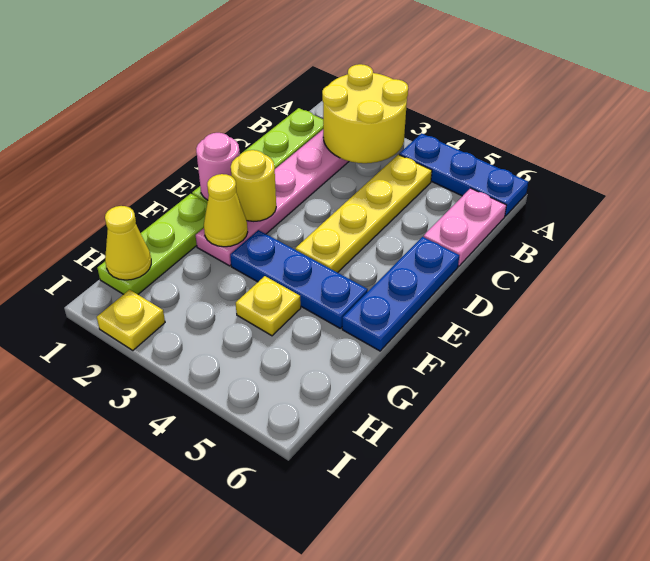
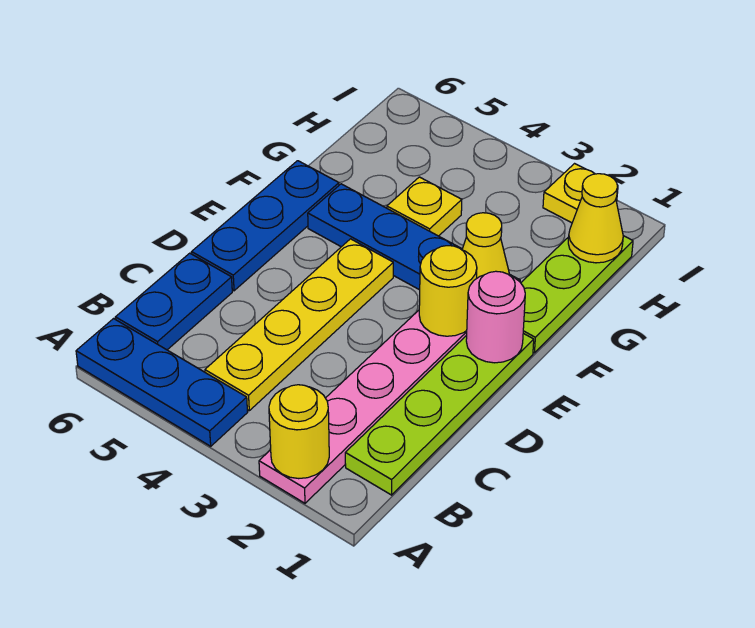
yellow round brick A2:B3 level 2 -> yellow round brick A2 level 2
pink plate B6:C6 level 1 -> blue plate B6:C6 level 1

